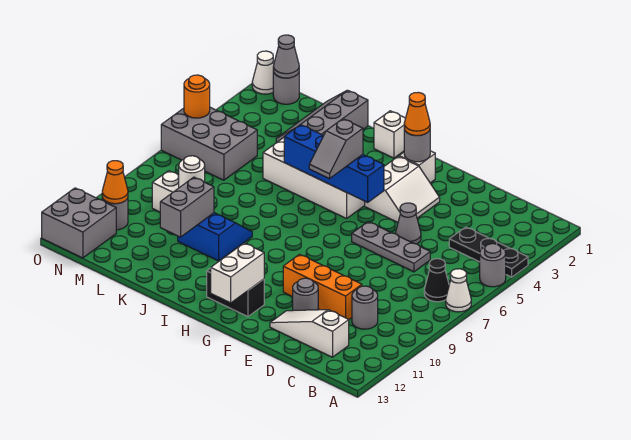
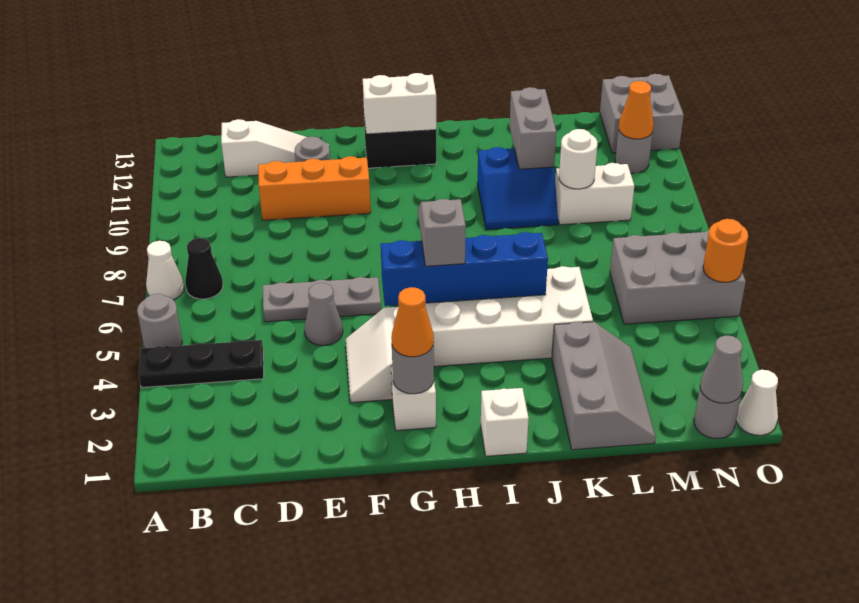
grey round brick C10 level 1 -> none
white brick G12:G13 level 2 -> white brick G12:H12 level 2

